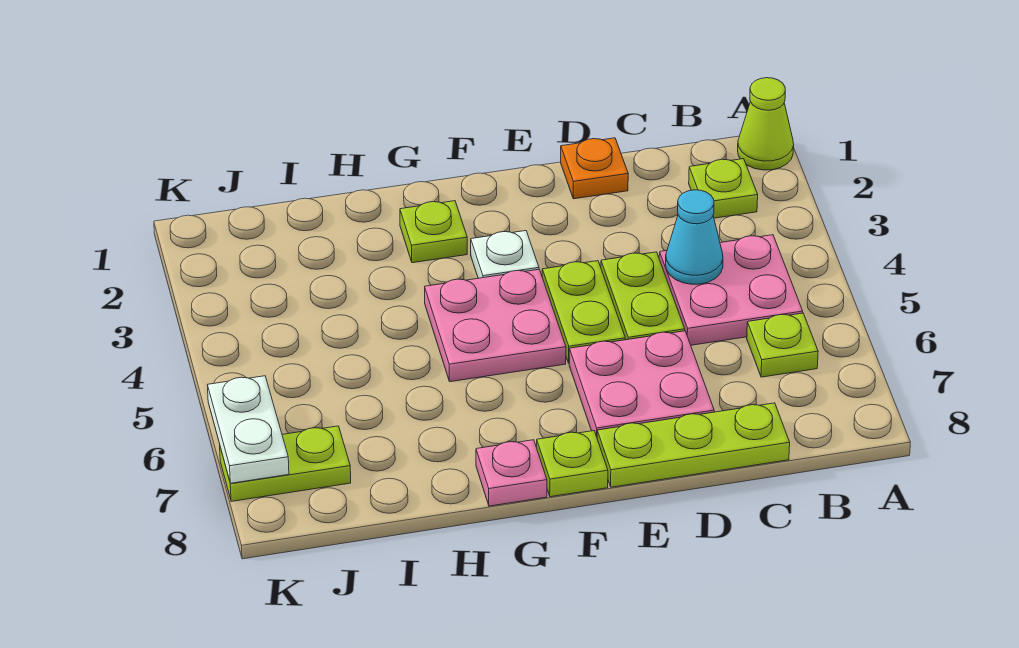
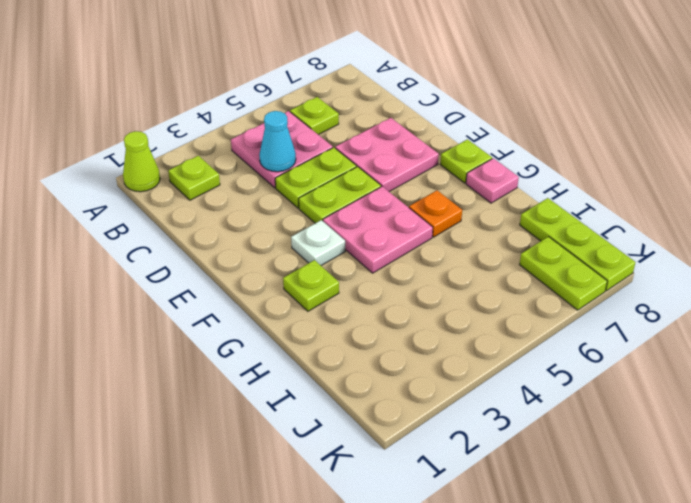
lime plate C8:E8 level 1 -> lime plate I8:K8 level 1
orange plate D1 level 1 -> orange plate G6 level 1
white plate K6:K7 level 2 -> none

